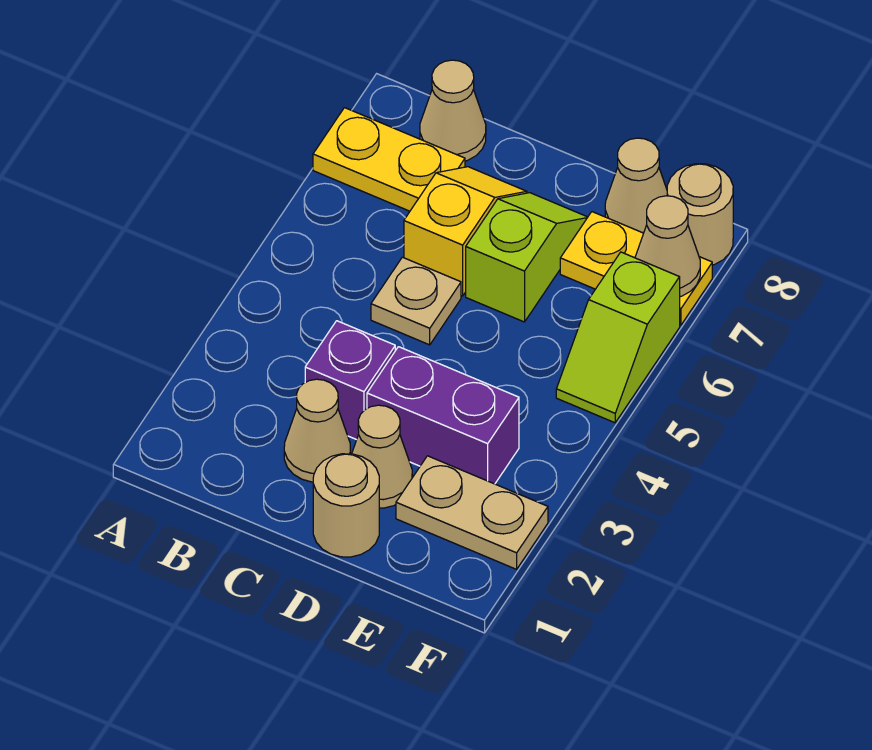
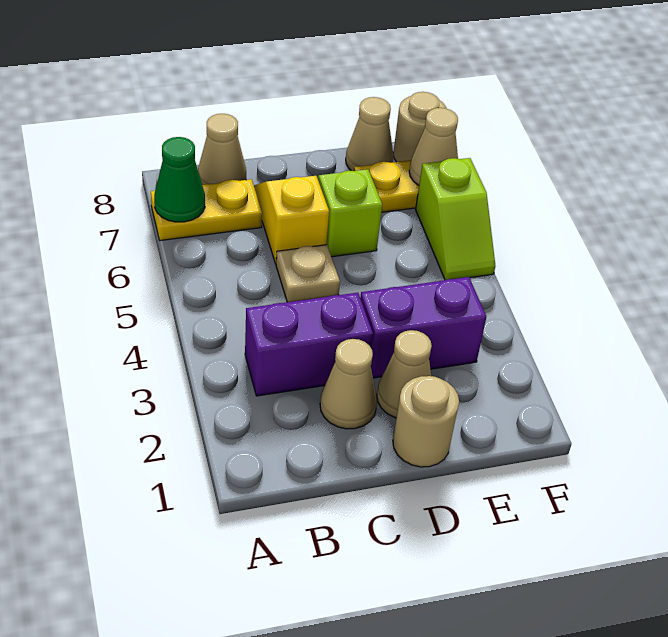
none -> green cone A7 level 2
purple brick C3 level 1 -> purple brick B3:C3 level 1
tan plate E2:F2 level 1 -> none

